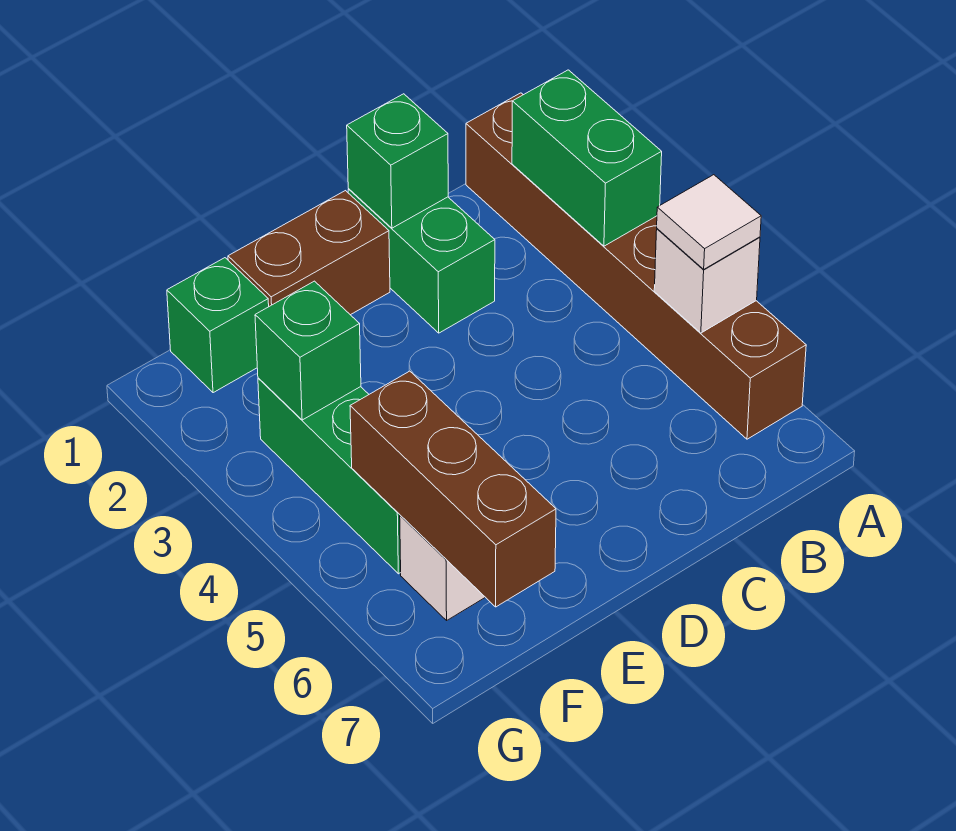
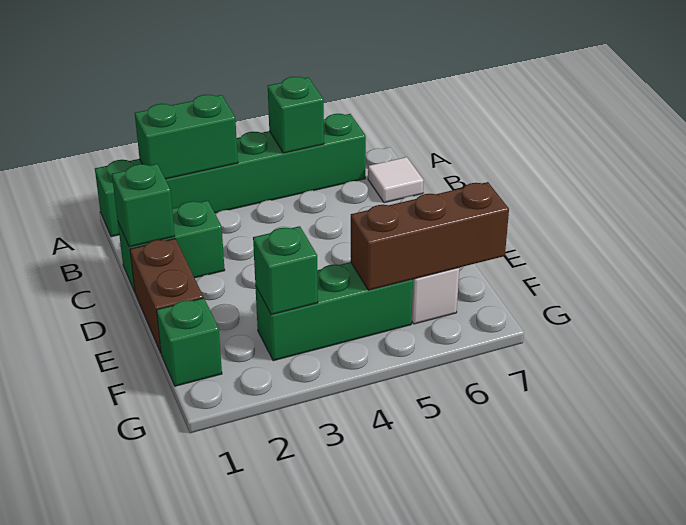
brown brick A1:A6 level 1 -> green brick A1:A6 level 1
white brick A5 level 2 -> green brick A5 level 2
white tile A5 level 3 -> white tile B7 level 1

